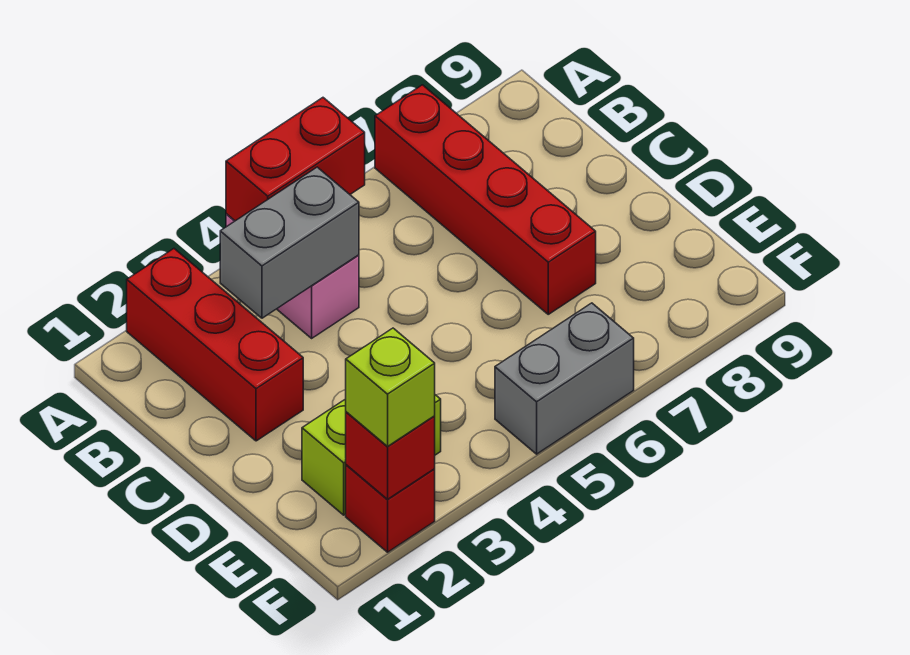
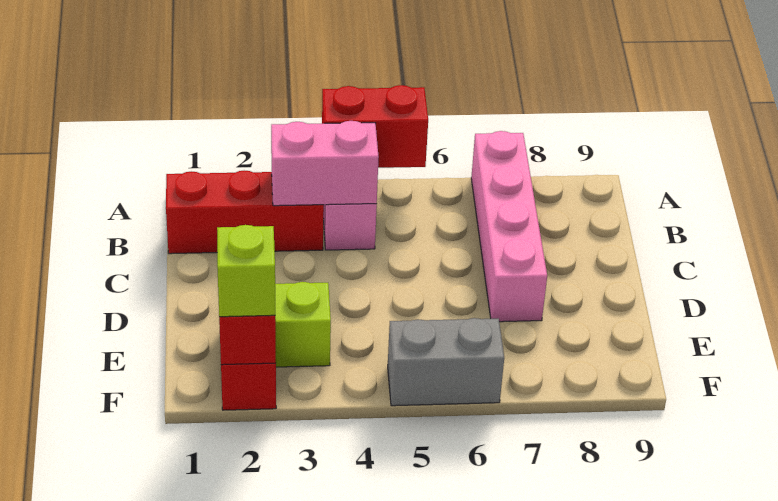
red brick A2:C2 level 1 -> red brick B1:B3 level 1
red brick A7:D7 level 1 -> pink brick A7:D7 level 1
grey brick B3:B4 level 2 -> pink brick B3:B4 level 2

